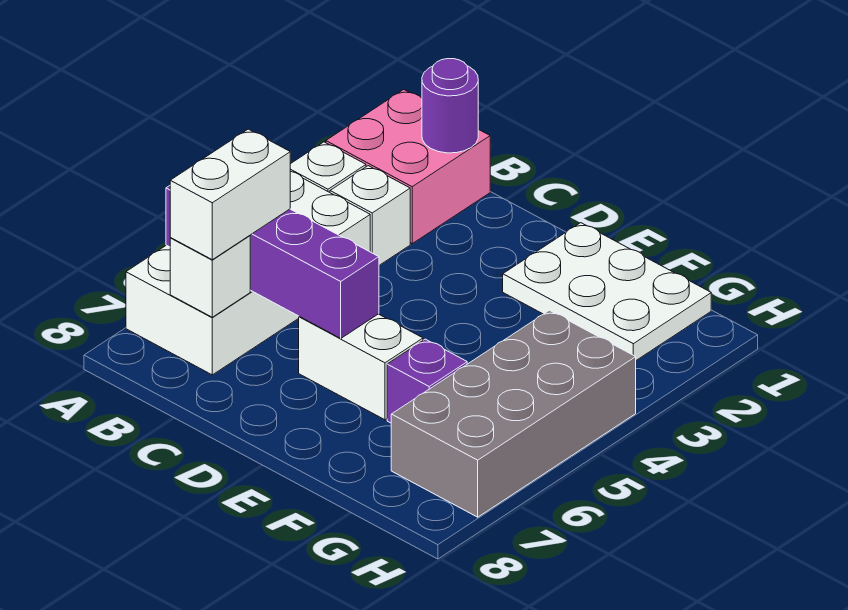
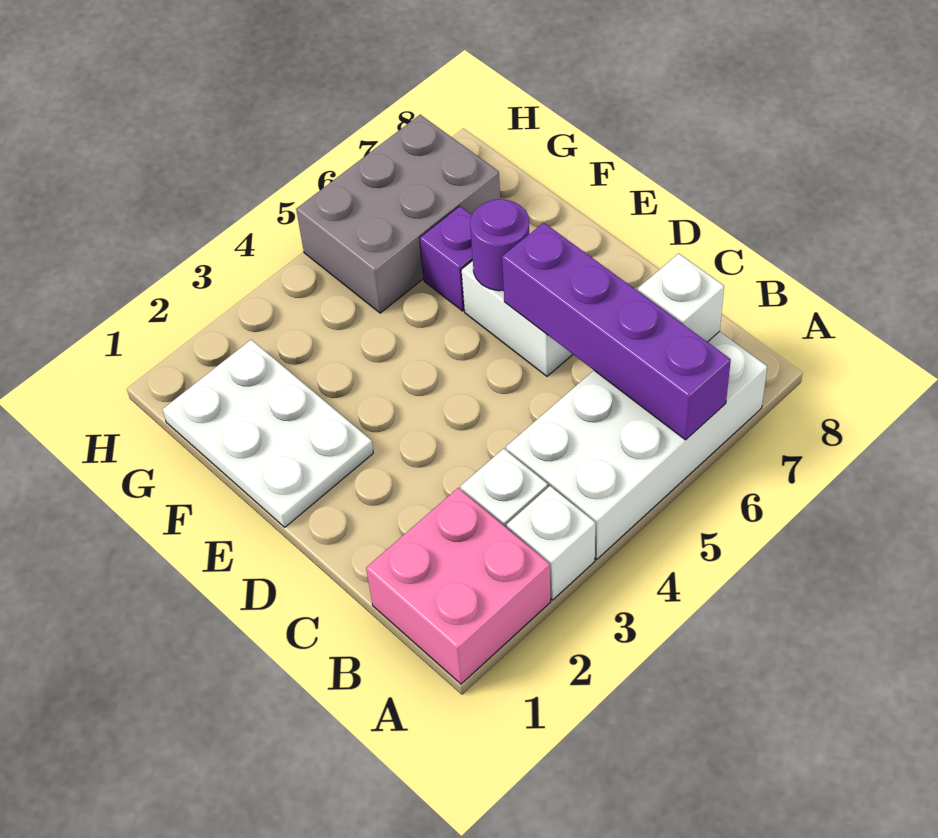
purple round brick B1 level 2 -> purple round brick E6 level 2
white brick B6:B7 level 3 -> none
grey brick G4:H7 level 1 -> grey brick G5:H7 level 1

